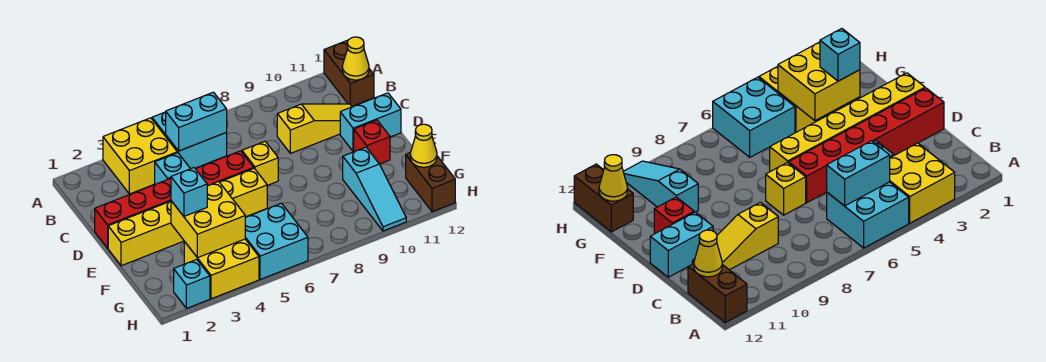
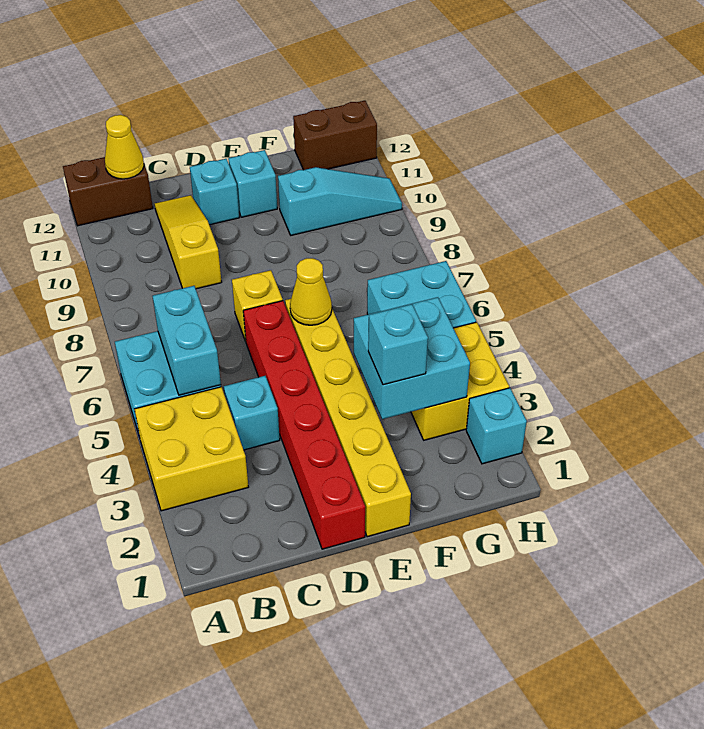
cyan brick D11:D12 level 1 -> cyan brick D11 level 1
red brick E11 level 1 -> cyan brick E11 level 1
yellow brick F3:G4 level 2 -> cyan brick F3:G4 level 2
yellow cone G12 level 2 -> yellow cone E6 level 2

